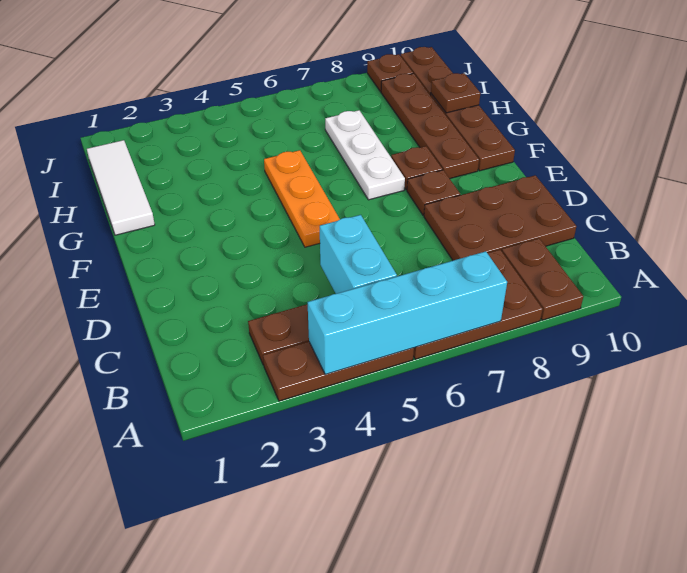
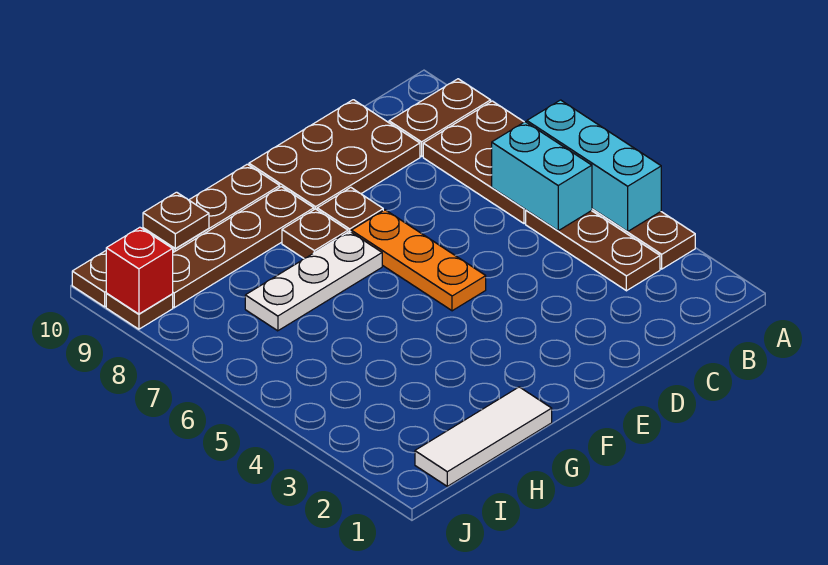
cyan brick A4:A7 level 2 -> cyan brick A4:A6 level 2
cyan brick B5:C5 level 2 -> cyan brick B5:B6 level 2
brown plate C8:D10 level 1 -> brown plate C9:E10 level 1
orange plate E5:G5 level 1 -> orange plate E5:E7 level 1
none -> red brick J9 level 2

